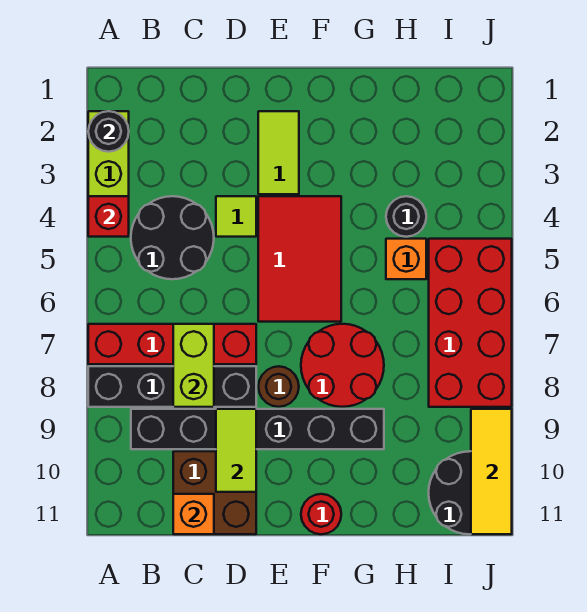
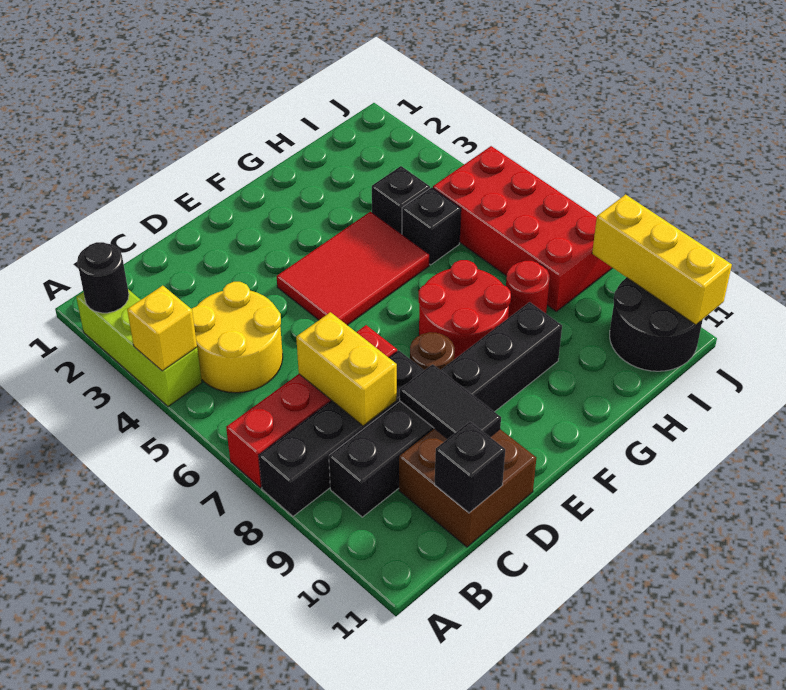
red brick A4 level 2 -> yellow brick A4 level 2
black round brick B4:C5 level 1 -> yellow round brick B4:C5 level 1
lime brick C7:C8 level 2 -> yellow brick C7:C8 level 2
orange brick C11 level 2 -> black brick C11 level 2
lime tile D4 level 1 -> none
lime tile D9:D10 level 2 -> black tile D9:D10 level 2
lime tile E2:E3 level 1 -> none
red tile E4:F6 level 1 -> red tile E4:G5 level 1
red round brick F11 level 1 -> red round brick H8 level 1
black round brick H4 level 1 -> black brick H4 level 1
orange brick H5 level 1 -> black brick H5 level 1
yellow tile J9:J11 level 2 -> yellow brick J9:J11 level 2

